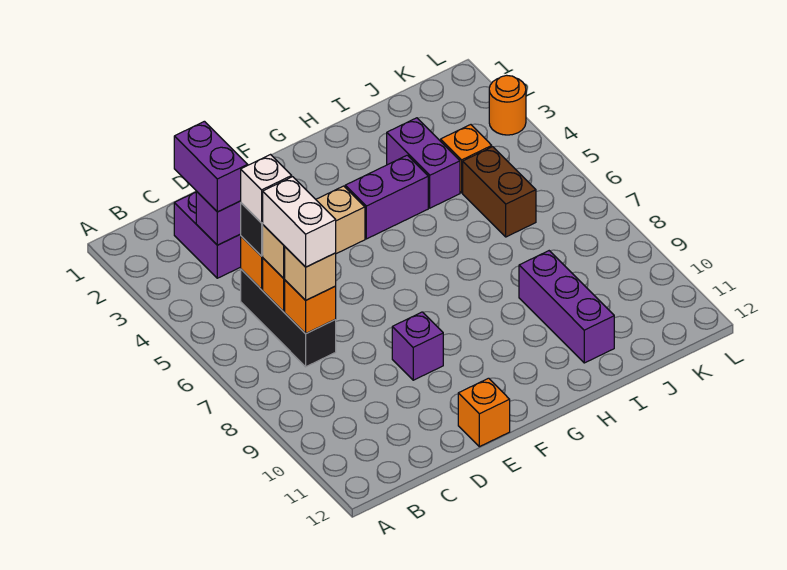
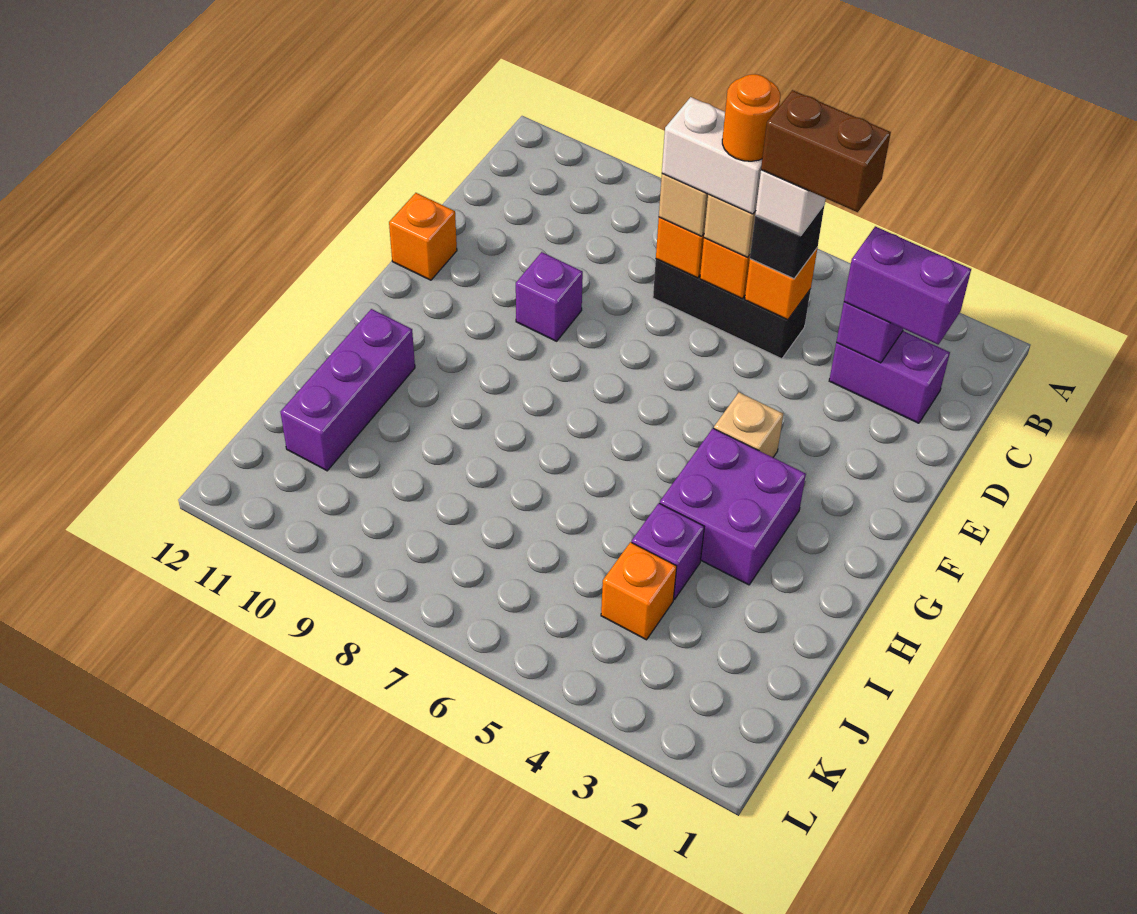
purple brick G4:H4 level 1 -> purple brick G3:H4 level 1
purple brick I3:I4 level 1 -> purple brick I4 level 1
purple brick I9:I11 level 1 -> purple brick H11:J11 level 1
brown brick J5:J6 level 1 -> brown brick C4:C5 level 5
orange round brick L3 level 1 -> orange round brick C6 level 5

